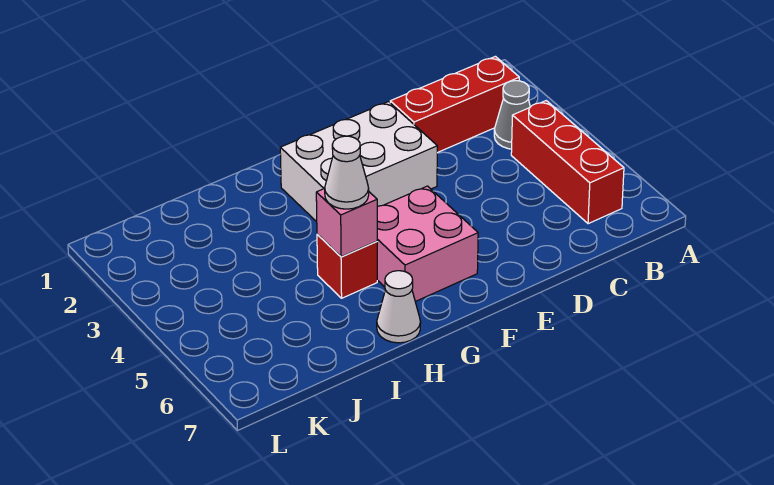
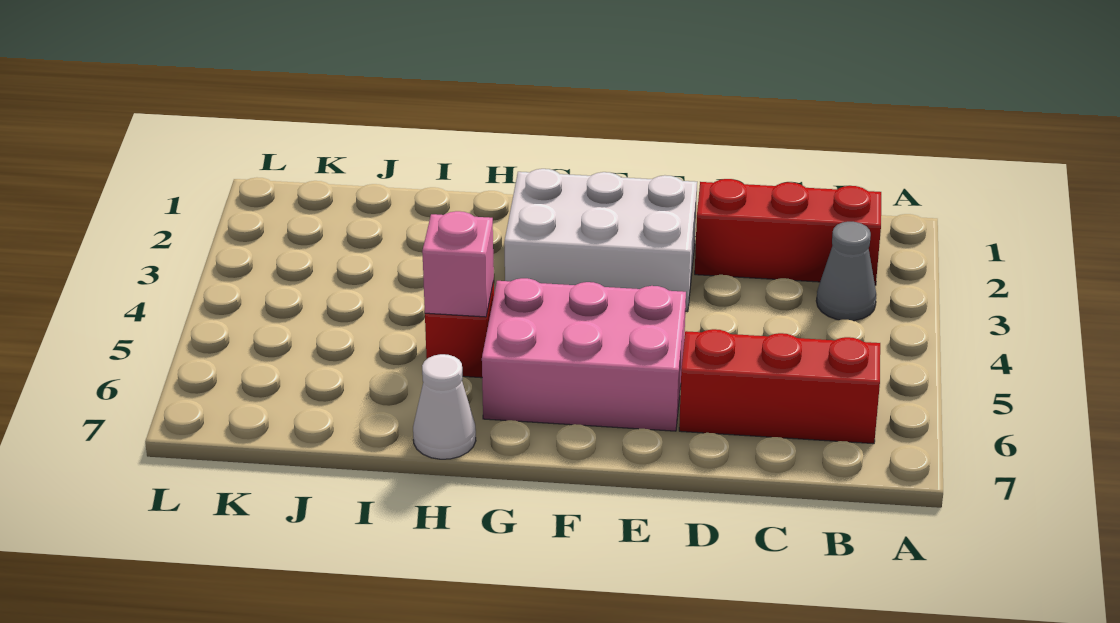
red brick B4:B6 level 1 -> red brick B6:D6 level 1
pink brick F5:G6 level 1 -> pink brick E5:G6 level 1
white cone H5 level 3 -> none

